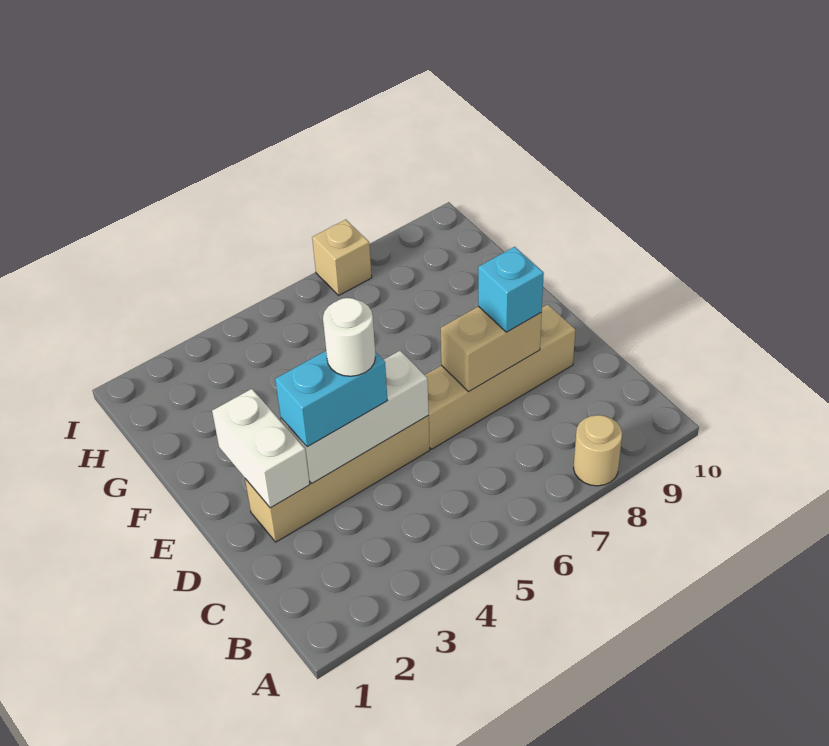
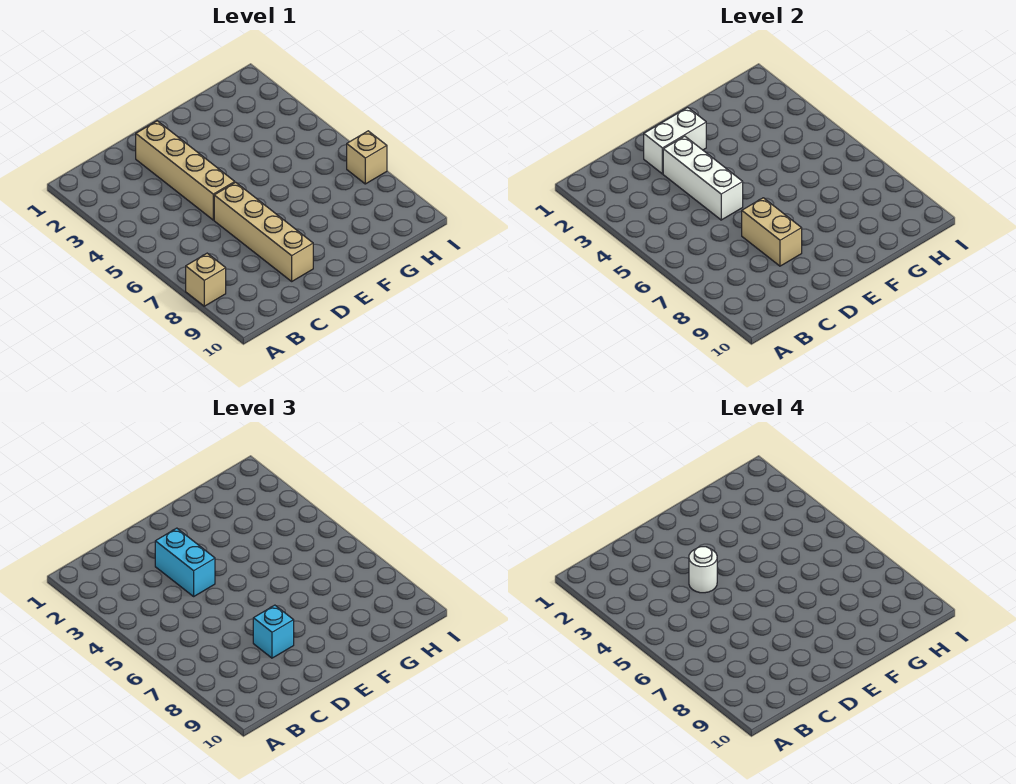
tan round brick A8 level 1 -> tan brick A8 level 1

